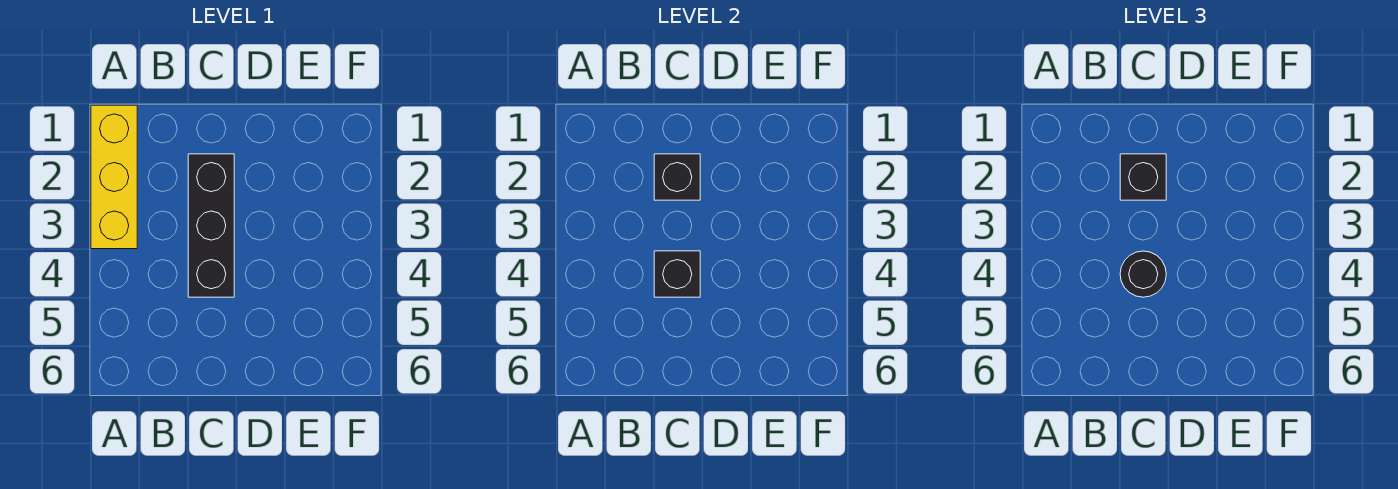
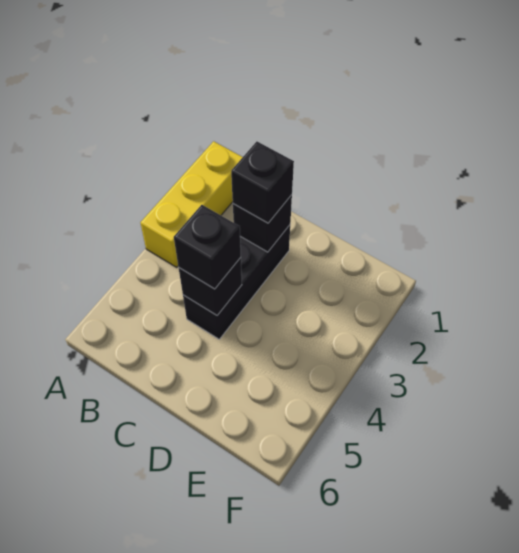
black round brick C4 level 3 -> black brick C4 level 3

